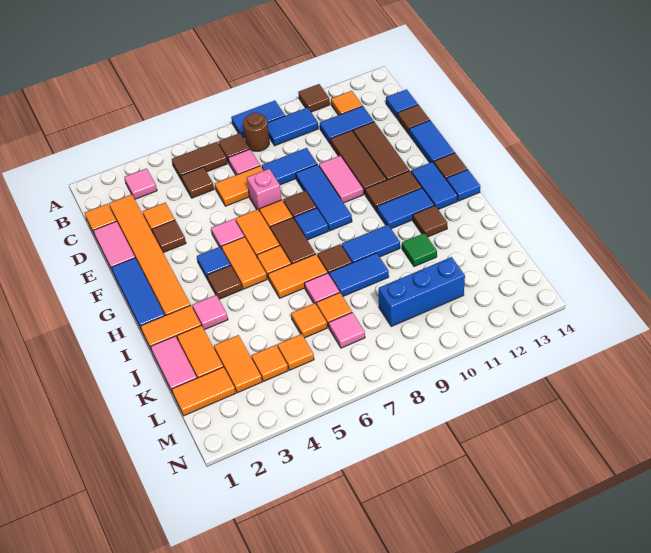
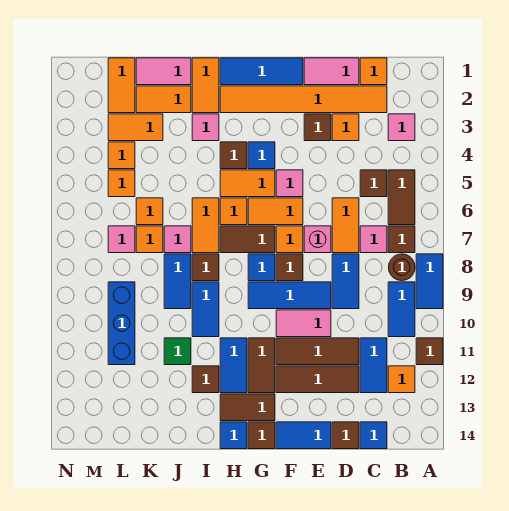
blue tile G13:H13 level 1 -> brown tile G13:H13 level 1

